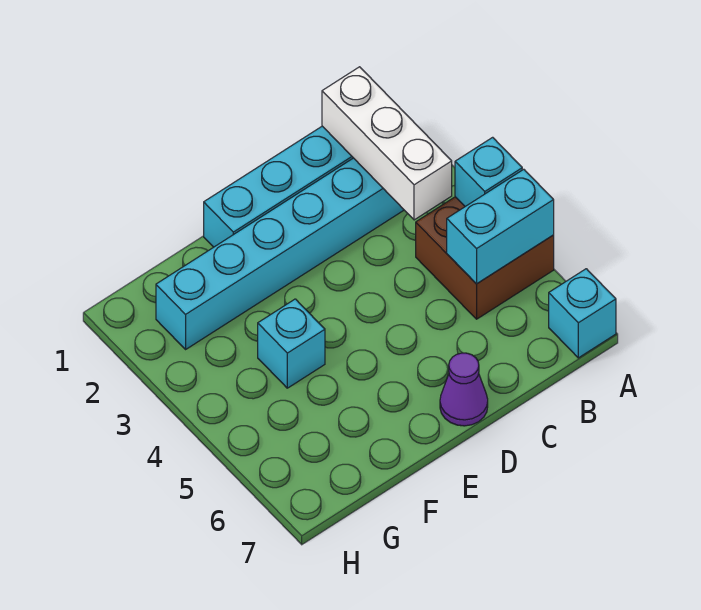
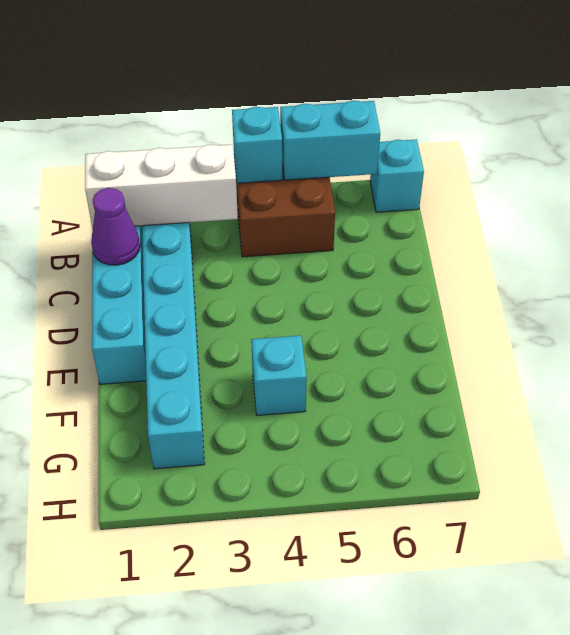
cyan brick A5:B5 level 2 -> cyan brick A5:A6 level 2
purple cone D7 level 1 -> purple cone C1 level 2

